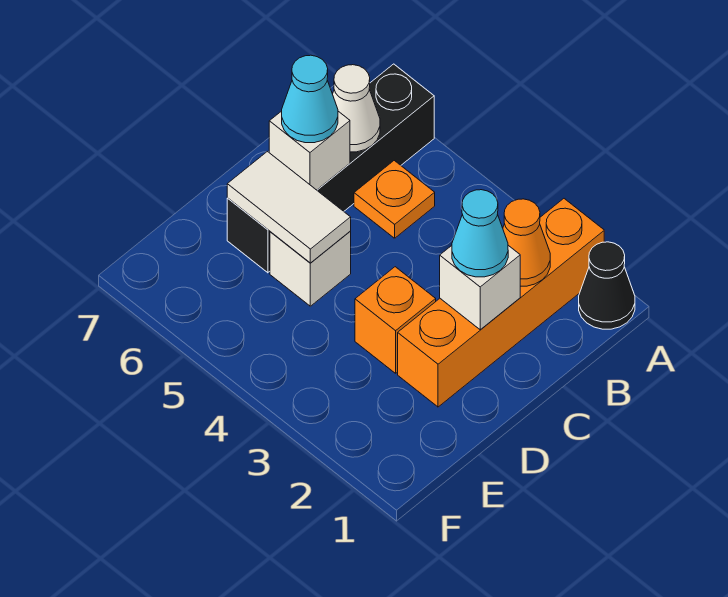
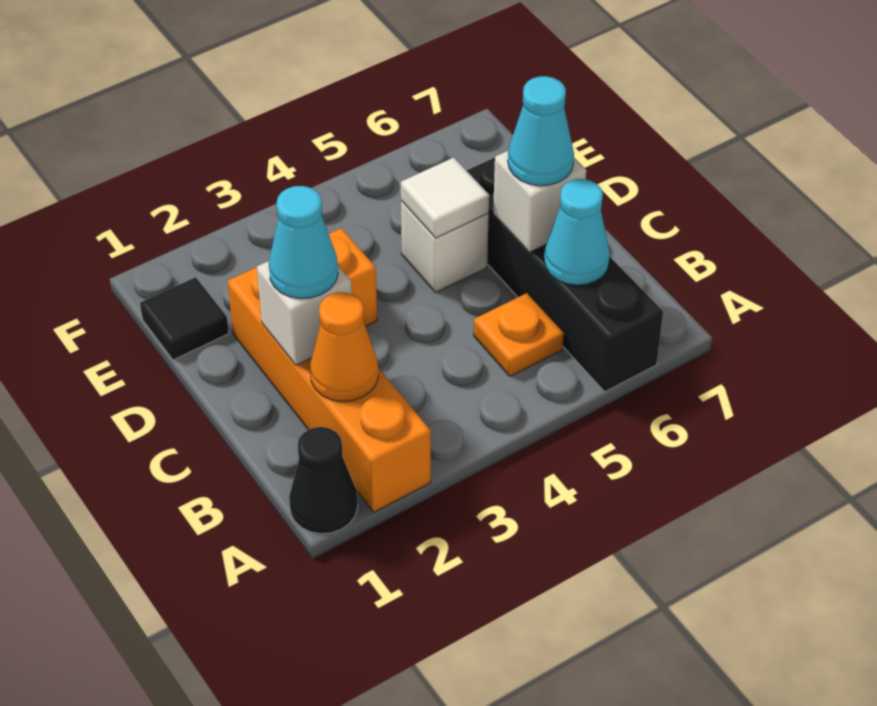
white cone B6 level 2 -> cyan cone B6 level 2
white tile D5:D6 level 2 -> white tile D5 level 2
none -> black tile E1 level 1

